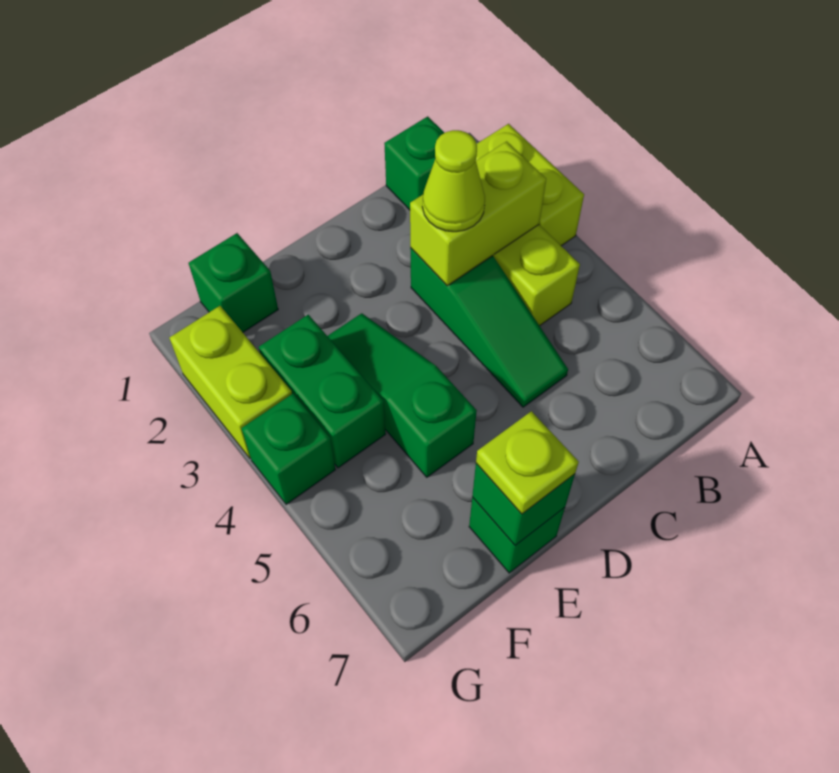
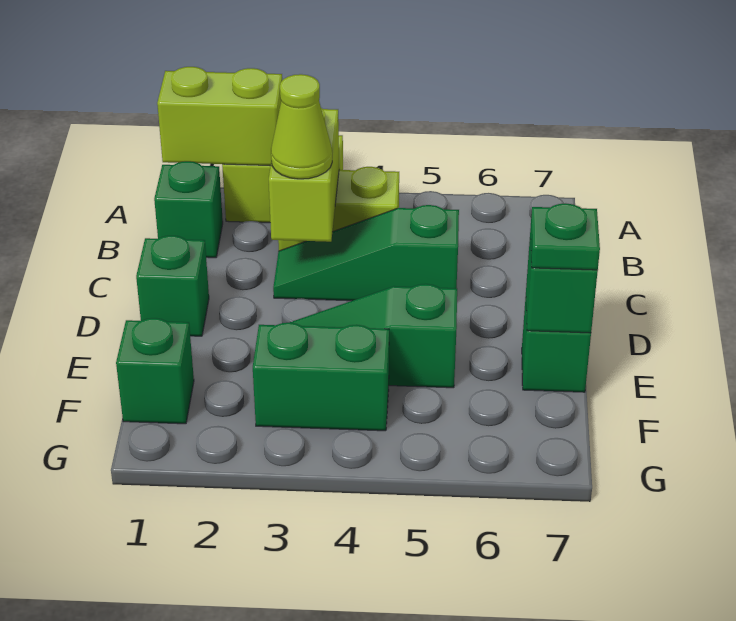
green slope C3:C5 level 1 top 3 -> green slope C3:C5 level 1 top 5
lime plate E7 level 3 -> green plate E7 level 3
lime brick G2:G3 level 1 -> lime brick A1:A2 level 2
green brick G4 level 1 -> green brick D1 level 1

